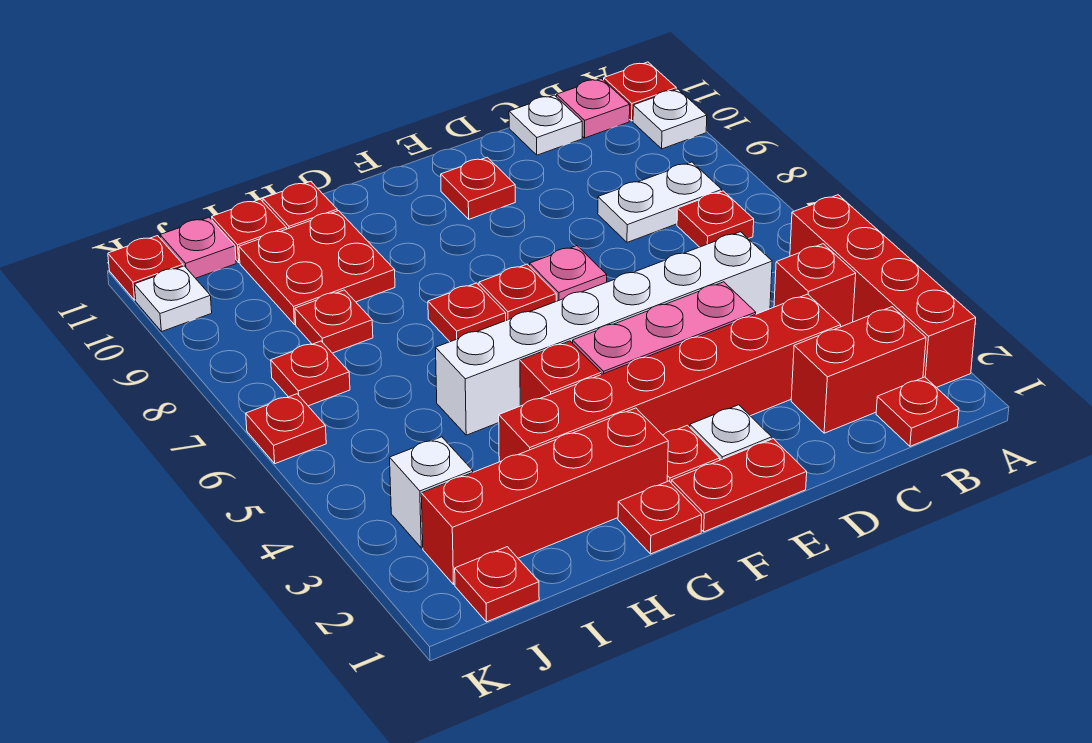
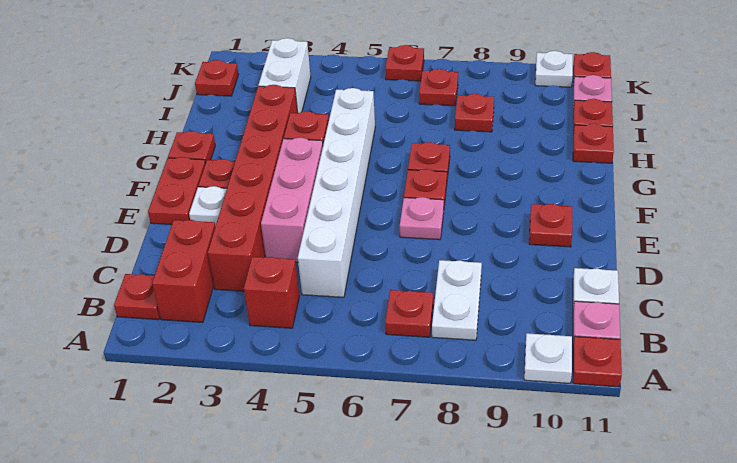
red brick A2:A5 level 1 -> none
red brick G2:J2 level 1 -> none
red plate H9:I10 level 1 -> none
white brick J3 level 1 -> white brick I3:J3 level 1

